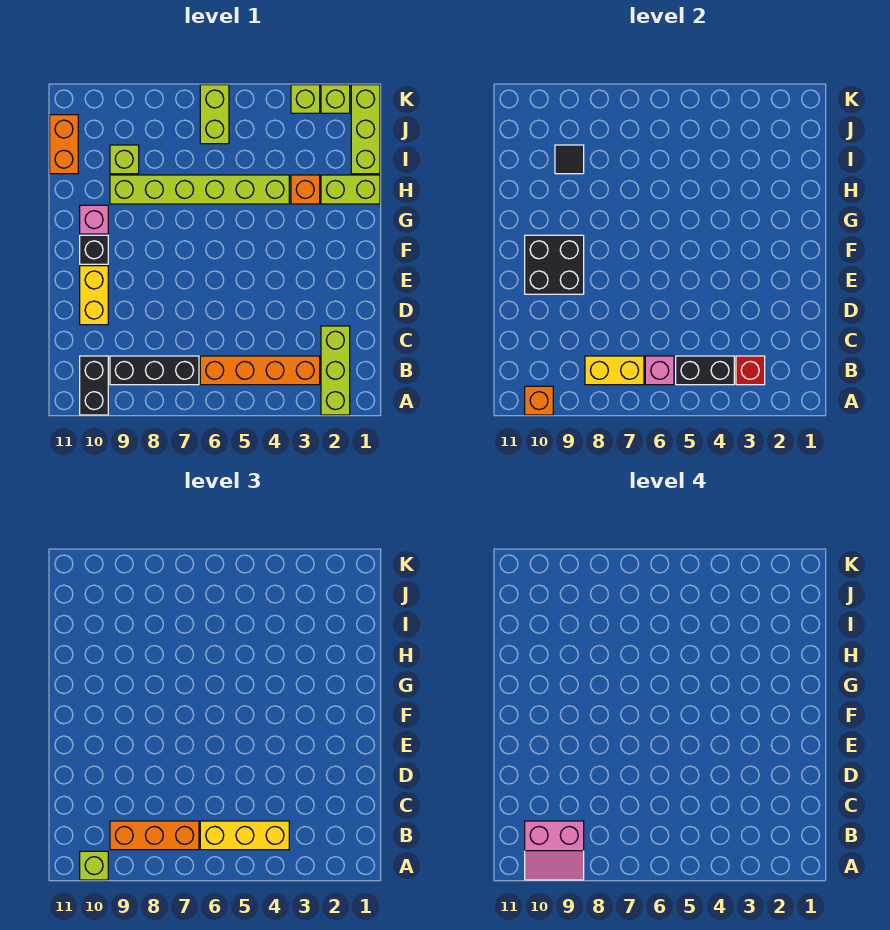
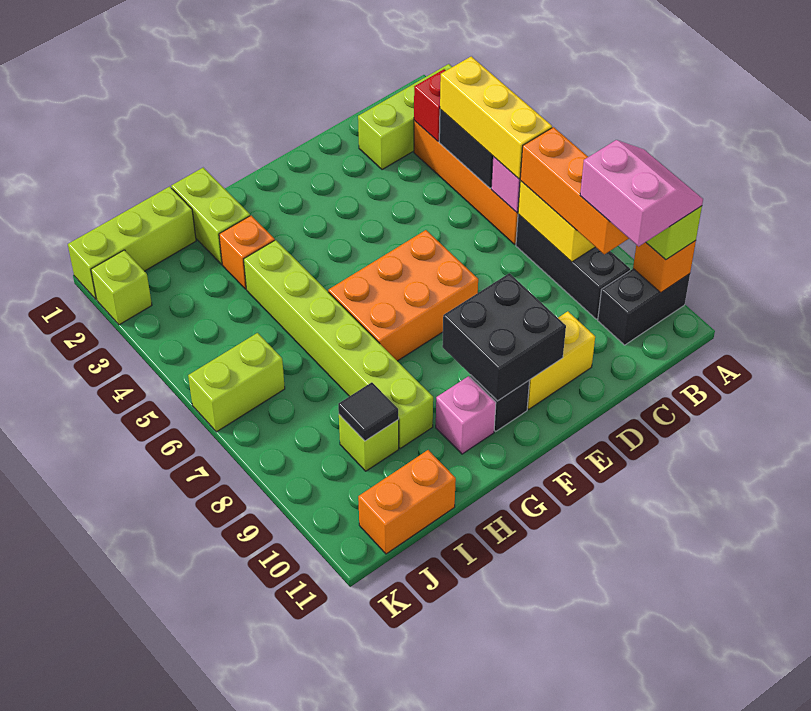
none -> orange brick E6:G7 level 1
lime brick K3 level 1 -> none

